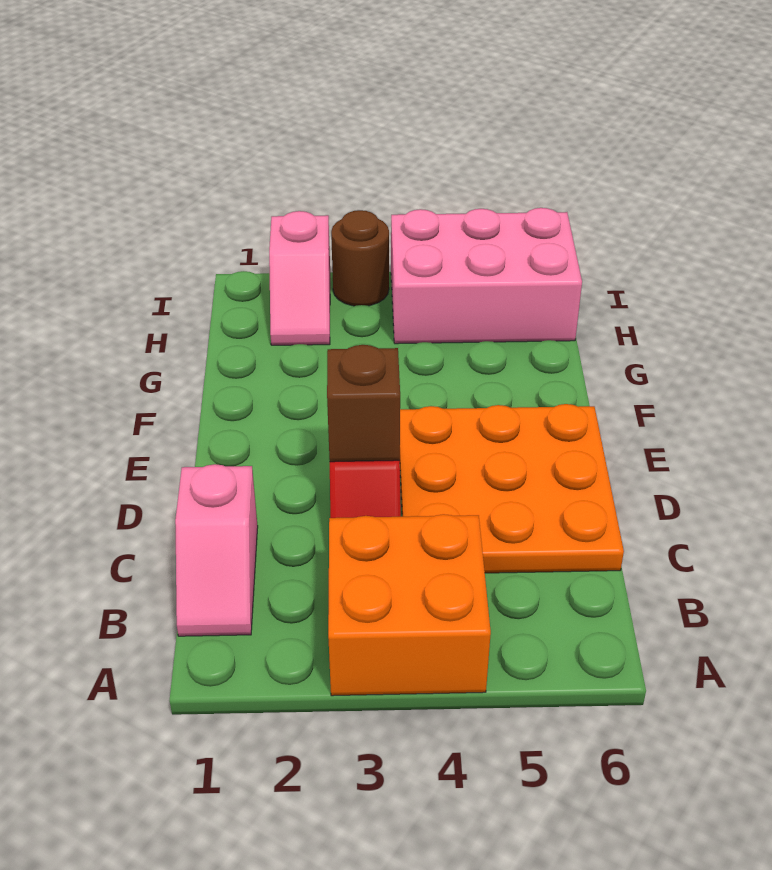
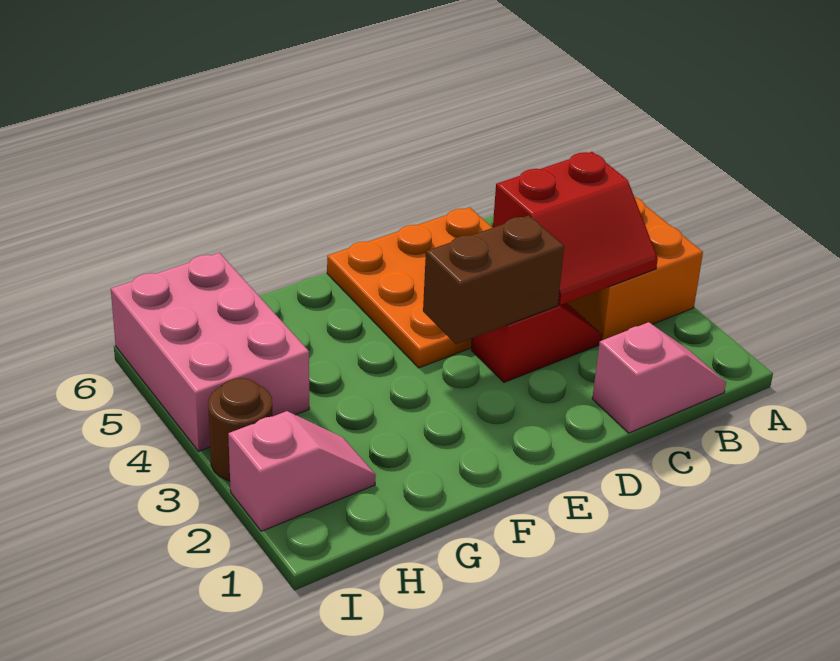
none -> red slope B3:C4 level 2 top 4
brown brick D3 level 2 -> brown brick D3:E3 level 2

